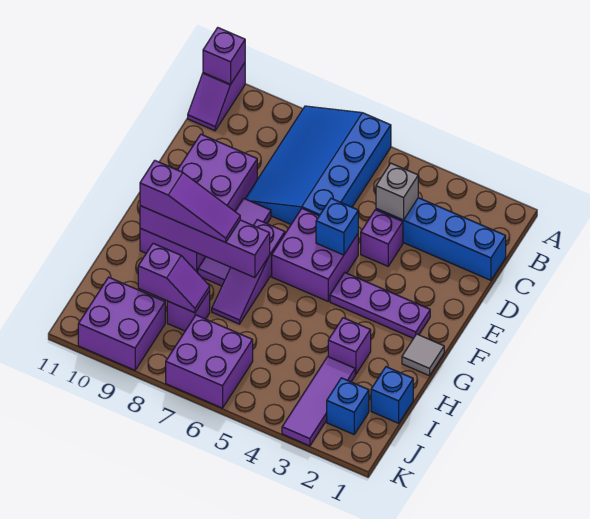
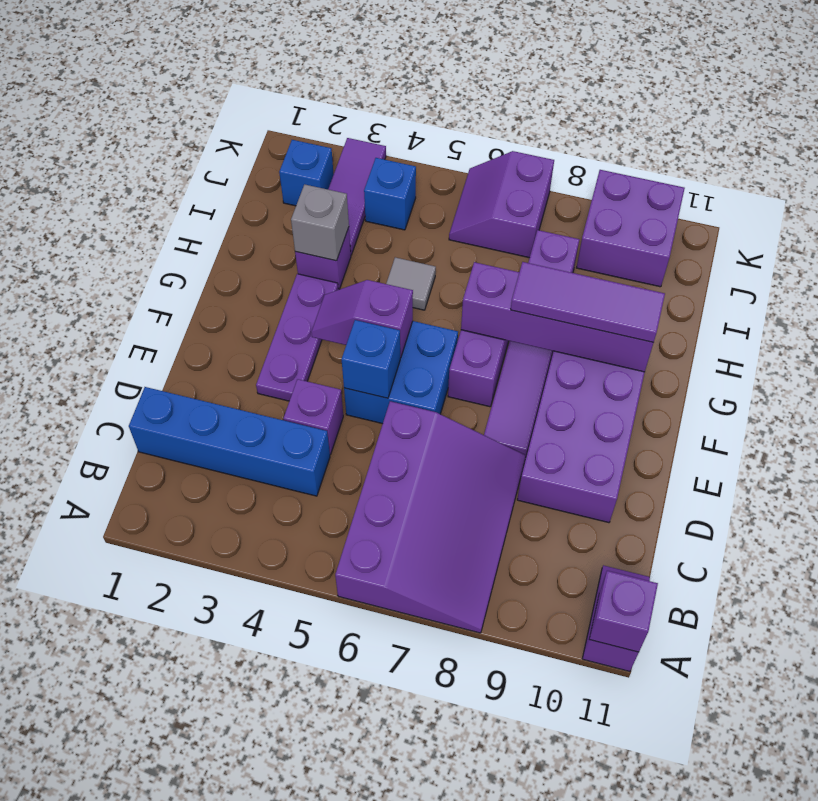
blue slope A6:D8 level 1 top 6 -> purple slope A6:D8 level 1 top 6
grey brick C4 level 2 -> grey brick H3 level 2
purple brick E5:F6 level 1 -> blue brick E5:F6 level 1
purple plate F2:F4 level 1 -> purple plate E3:G3 level 1
grey tile G1 level 1 -> grey tile H5 level 1
purple slope G8:G10 level 3 top 10 -> purple tile G8:G10 level 3
blue brick I1 level 1 -> blue brick J4 level 1
purple slope I8:I9 level 2 top 9 -> purple slope F4:F5 level 2 top 5
purple brick J6:K7 level 1 -> purple slope J6:K7 level 1 top 7

